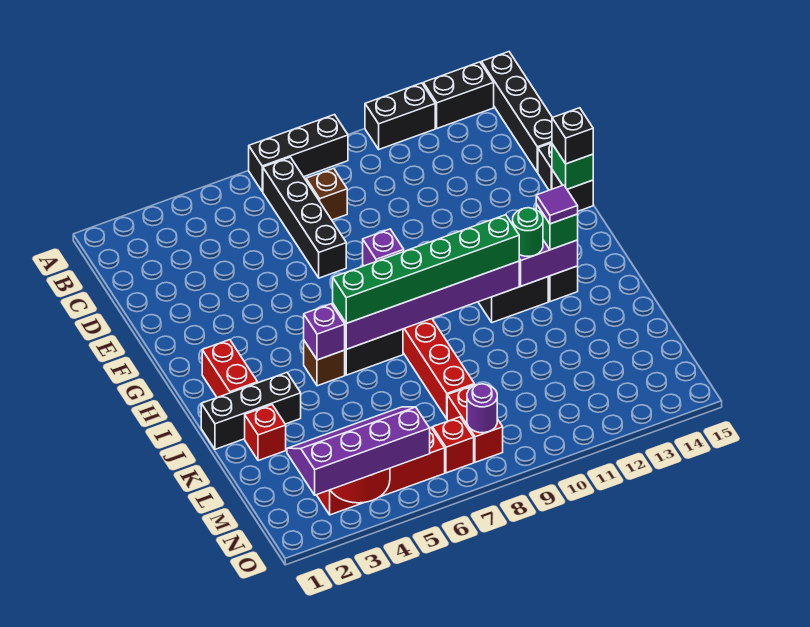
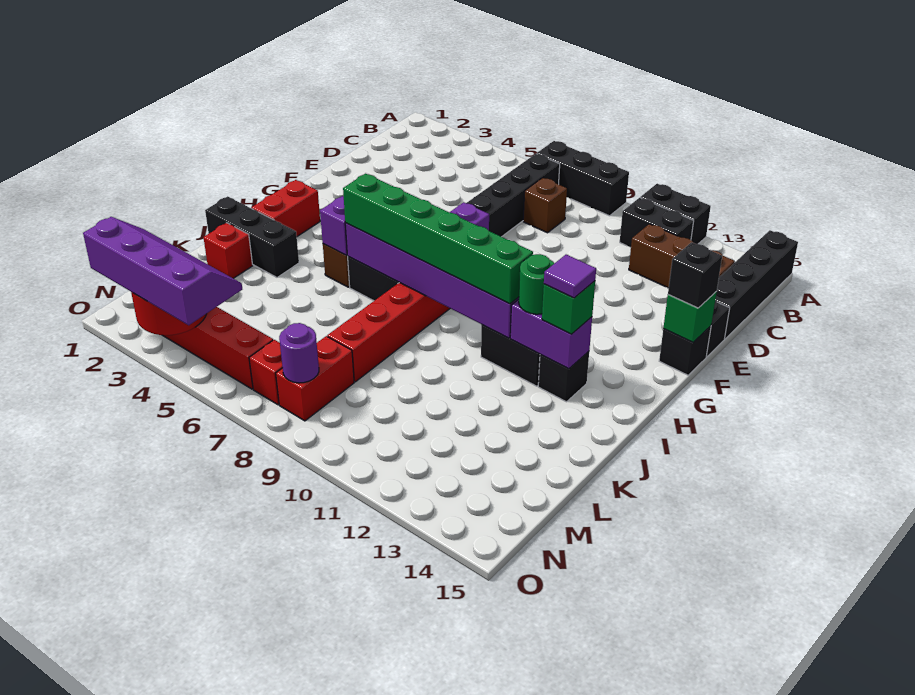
black brick A13:A14 level 1 -> black brick B11:B12 level 1
none -> brown brick C12:C14 level 1

